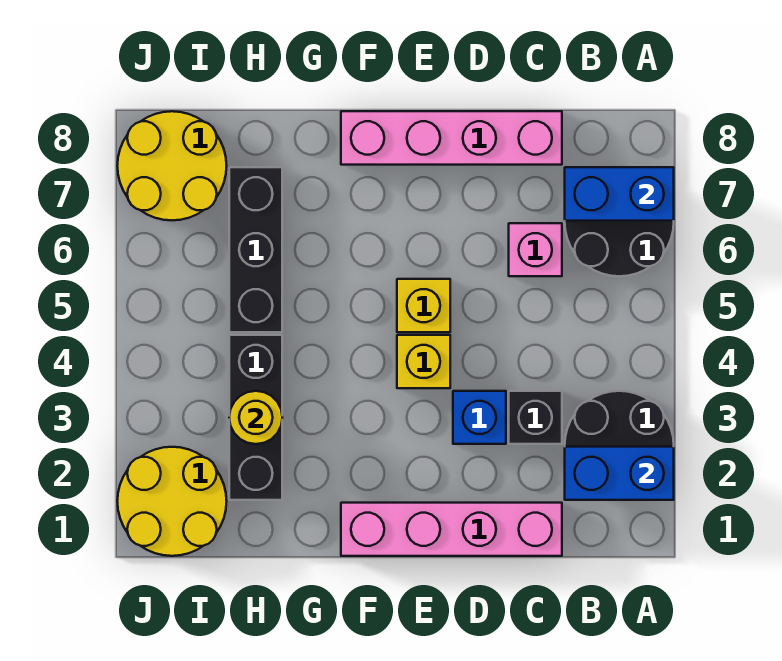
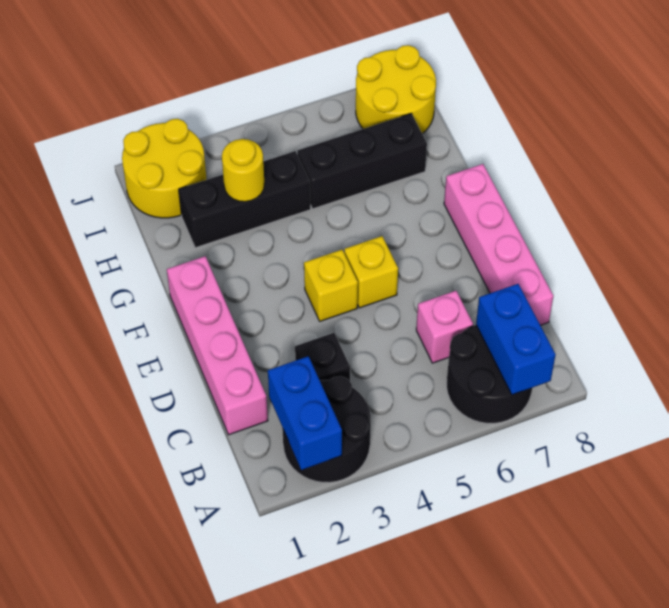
blue brick D3 level 1 -> none

